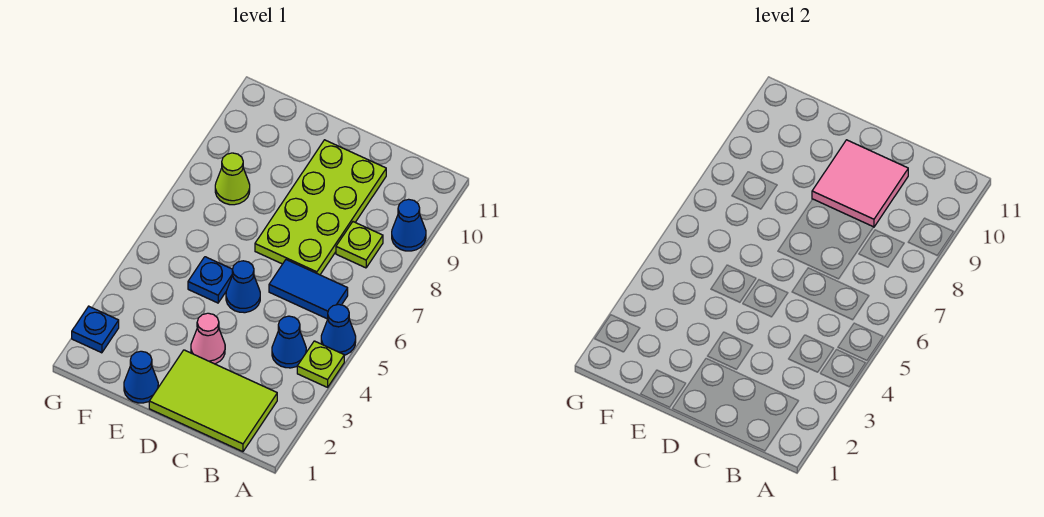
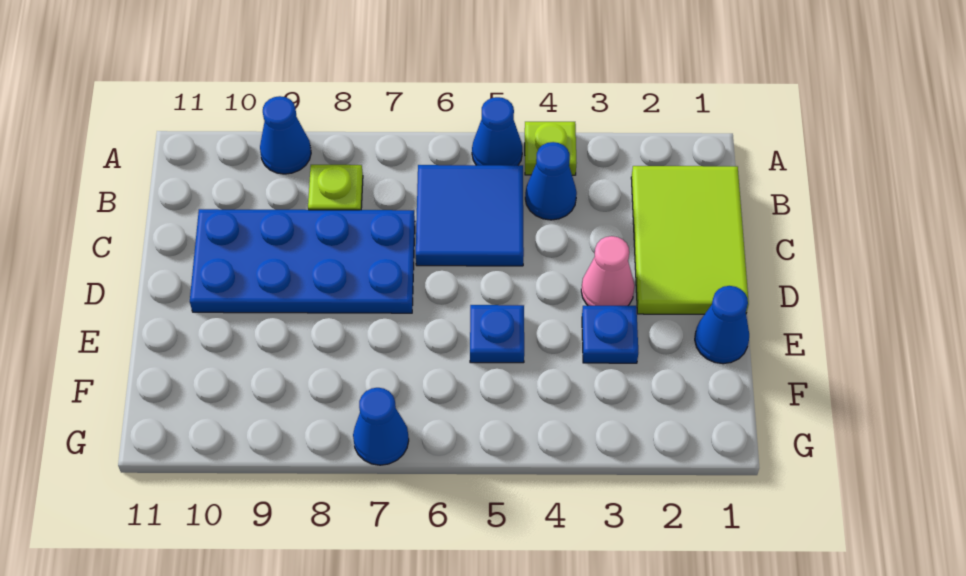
blue tile B6:C6 level 1 -> blue tile B5:C6 level 1
lime plate C7:D10 level 1 -> blue plate C7:D10 level 1
pink tile C9:D10 level 2 -> none
blue cone D5 level 1 -> blue cone G7 level 1
lime cone F8 level 1 -> none
blue plate G2 level 1 -> blue plate E3 level 1

